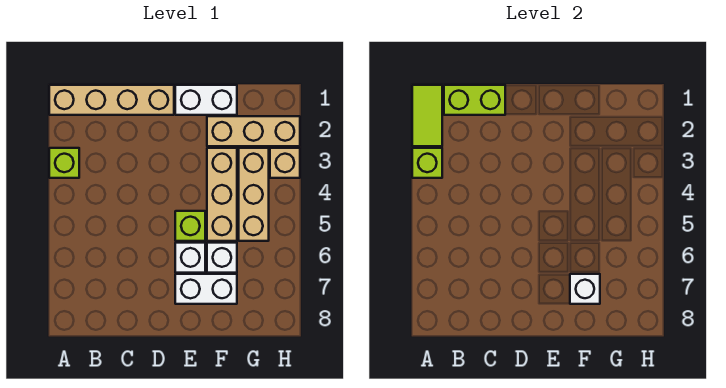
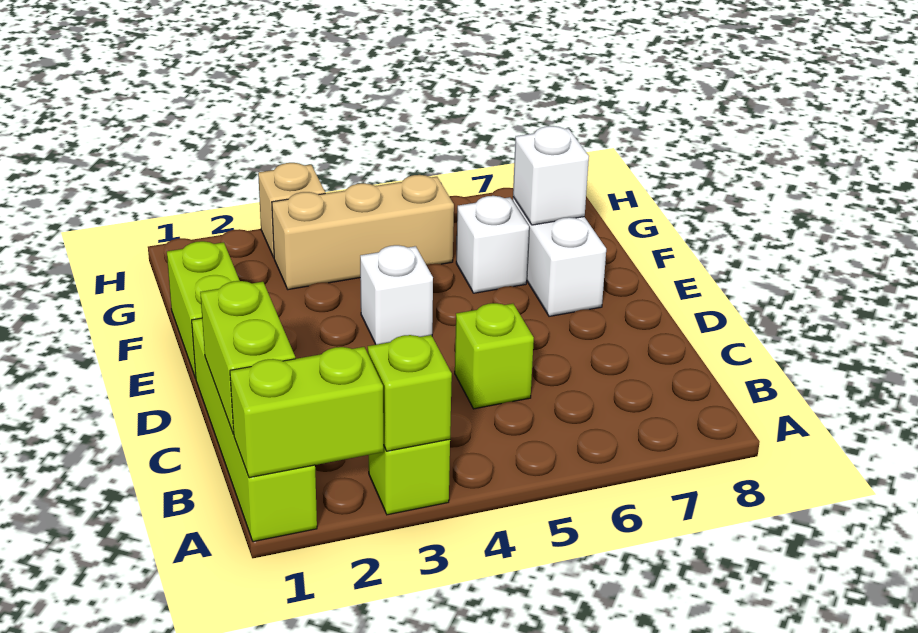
tan brick A1:D1 level 1 -> lime brick A1:D1 level 1
lime tile A1:A2 level 2 -> lime brick A1:A2 level 2
white brick E1:F1 level 1 -> lime brick E1:F1 level 1
lime brick E5 level 1 -> lime brick C5 level 1
white brick E6 level 1 -> white brick E4 level 1
tan brick F2:H2 level 1 -> none
tan brick F3:F5 level 1 -> none

